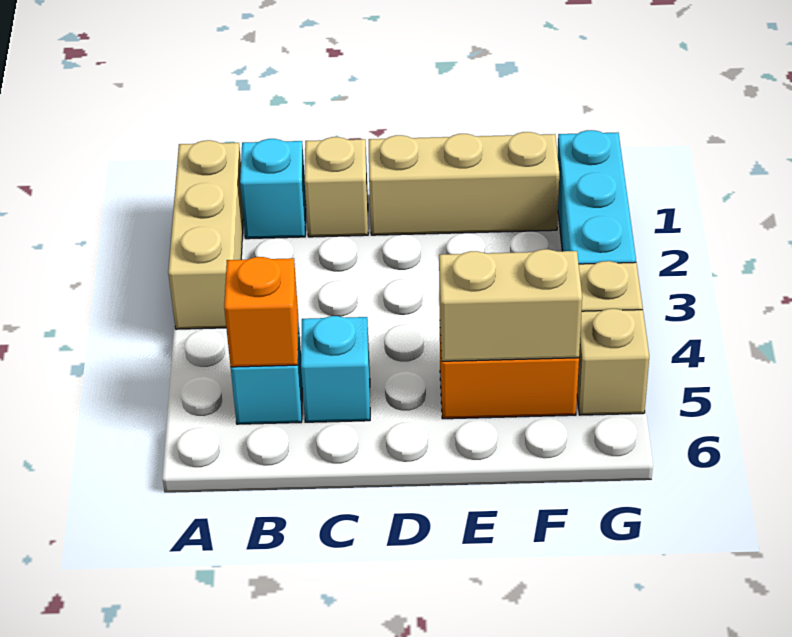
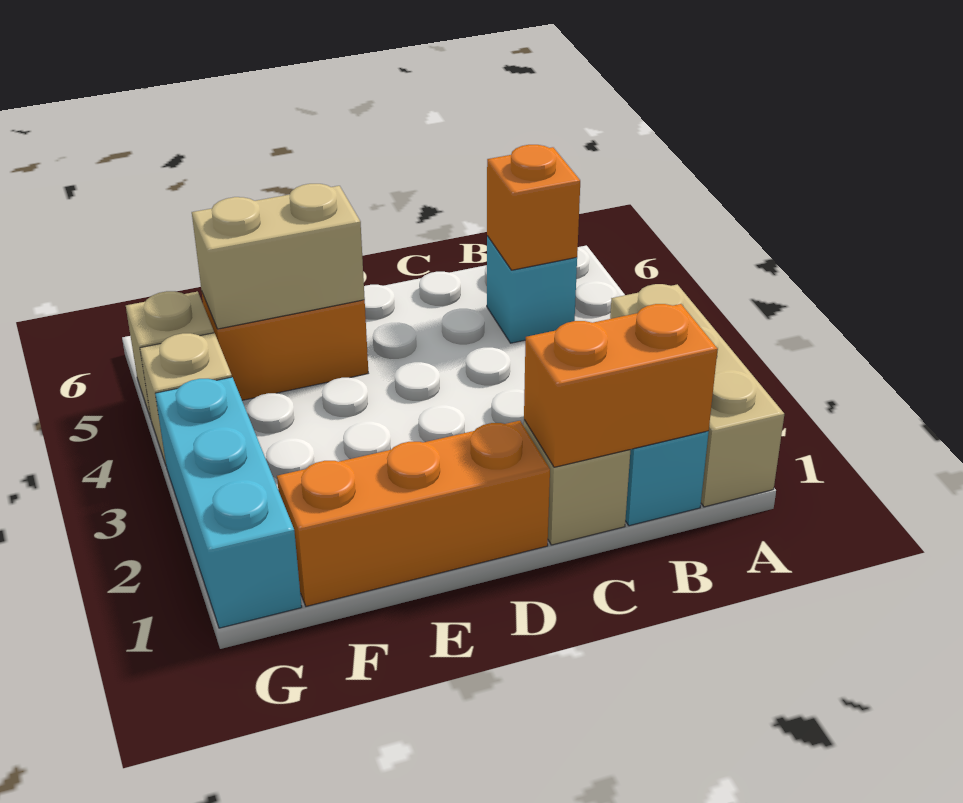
none -> orange brick B1:C1 level 2
cyan brick C5 level 1 -> none
tan brick D1:F1 level 1 -> orange brick D1:F1 level 1

